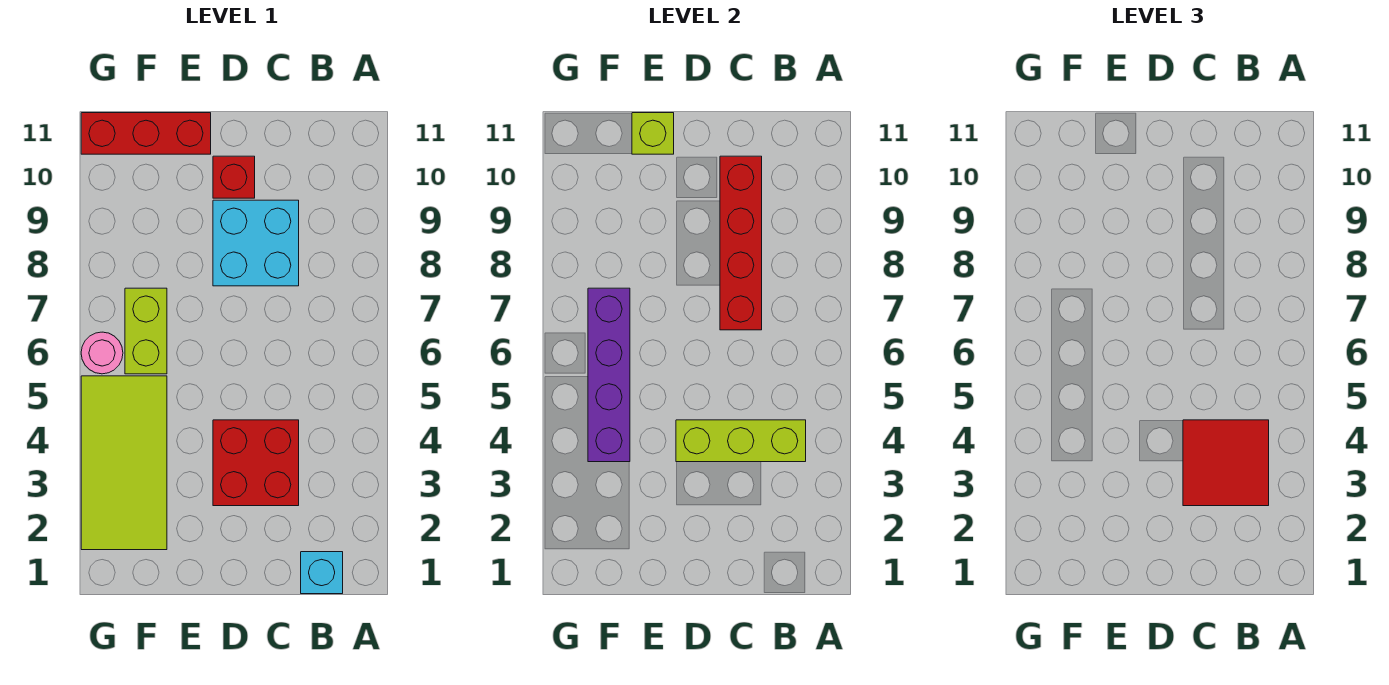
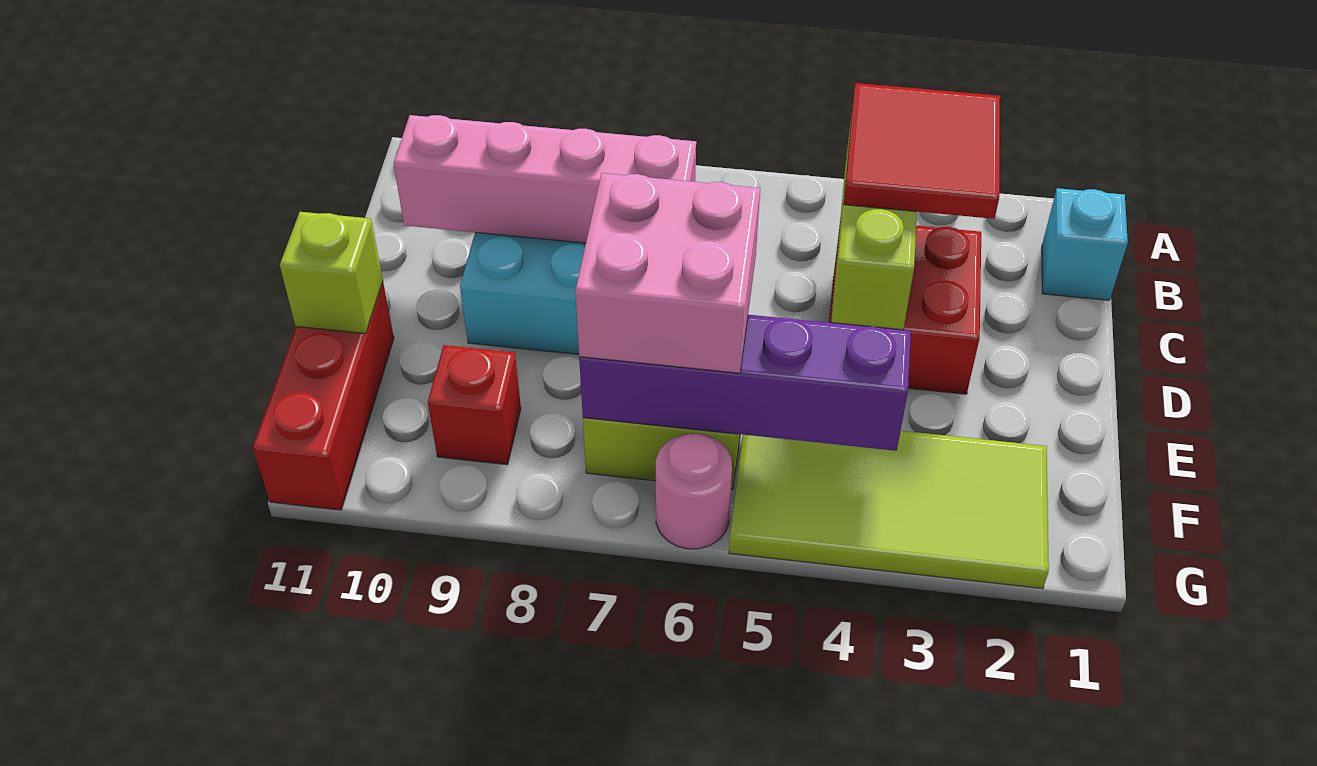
red brick C7:C10 level 2 -> pink brick C7:C10 level 2
red brick D10 level 1 -> red brick F9 level 1
none -> pink brick E6:F7 level 3

